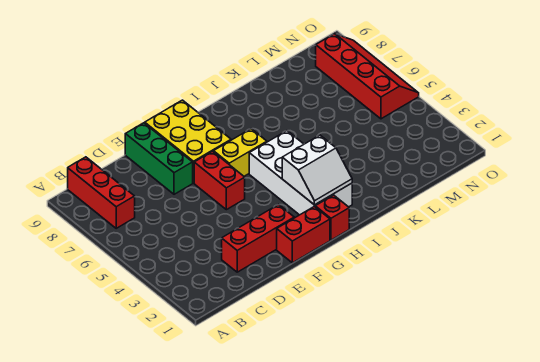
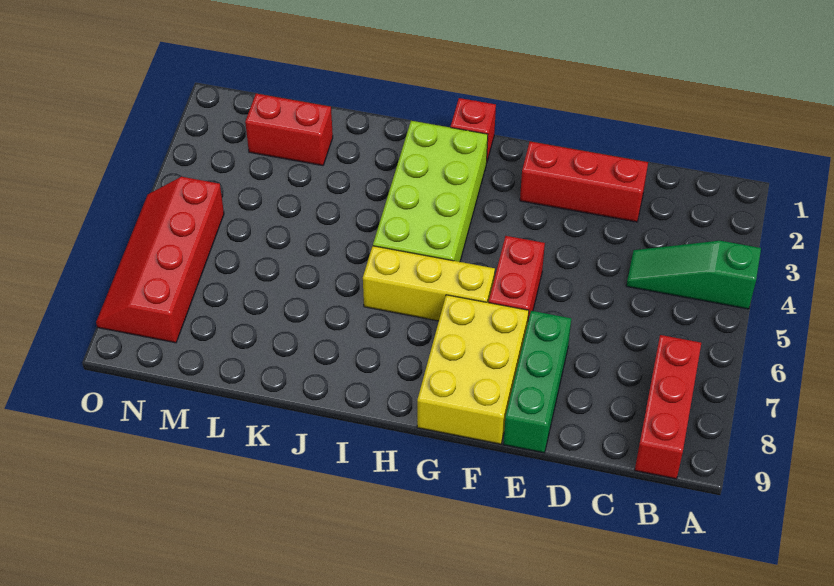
none -> green slope A4:C4 level 1 top A
red brick F1:G1 level 1 -> red brick L2:M2 level 1
yellow brick G6:H6 level 1 -> yellow brick G6:I6 level 1
white brick H2:I5 level 1 -> lime brick H2:I5 level 1
white slope H2:I3 level 2 top 3 -> none

